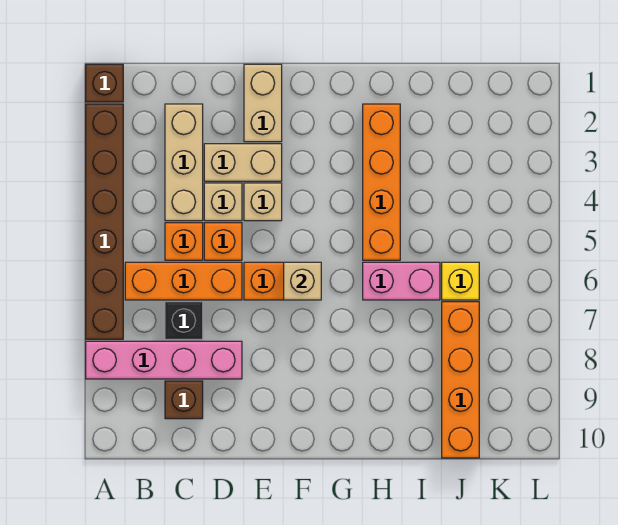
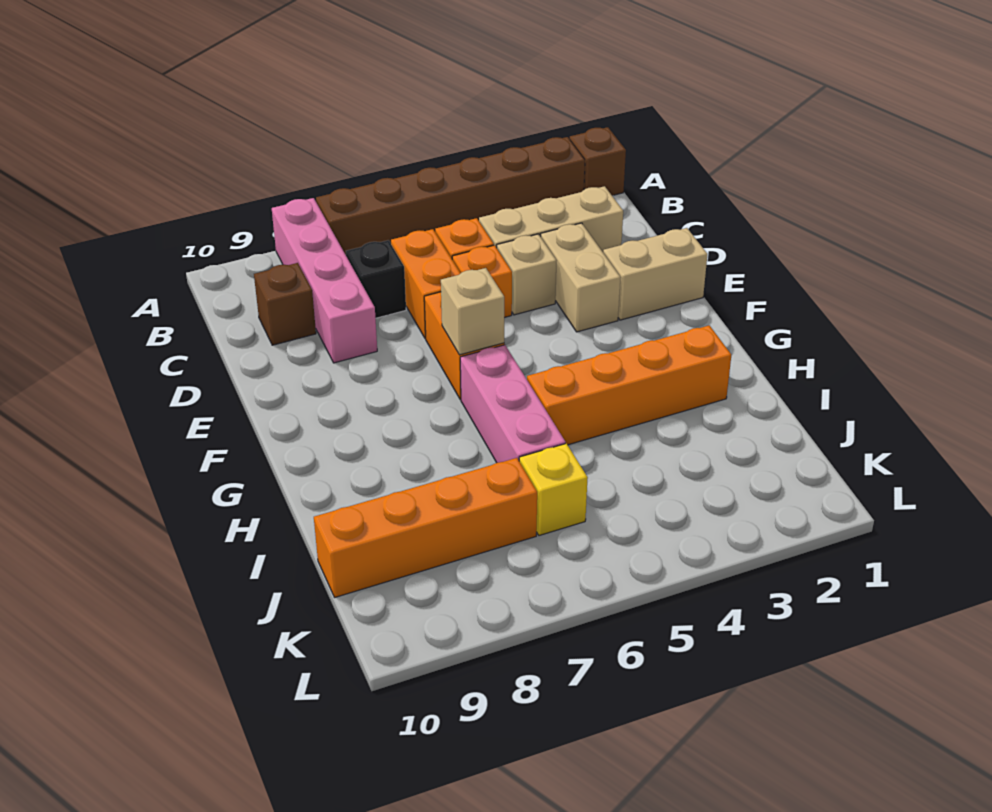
orange brick B6:D6 level 1 -> orange brick C6:D6 level 1
tan brick E4 level 1 -> none
pink brick H6:I6 level 1 -> pink brick G6:I6 level 1

